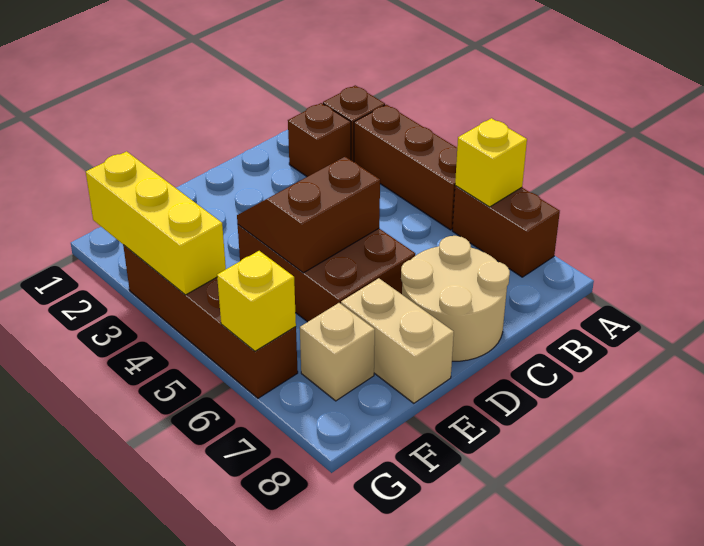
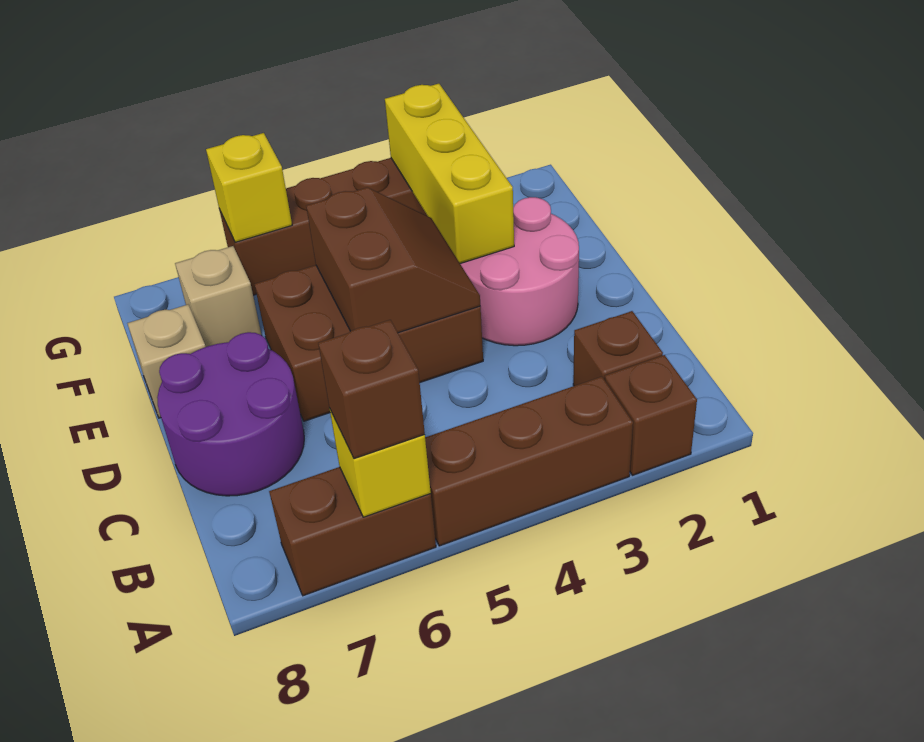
none -> brown brick A6 level 3
tan round brick C7:D8 level 1 -> purple round brick C7:D8 level 1
none -> pink round brick D2:E3 level 1
tan brick E7:E8 level 1 -> tan brick E8 level 1
yellow brick G2:G4 level 2 -> yellow brick E3:G3 level 2

